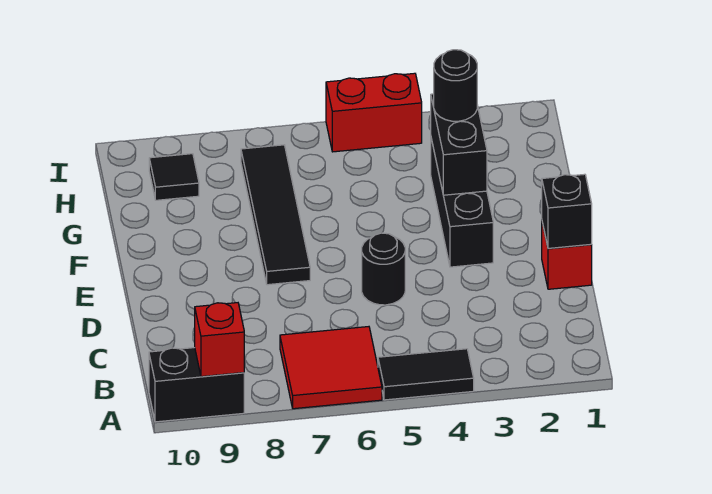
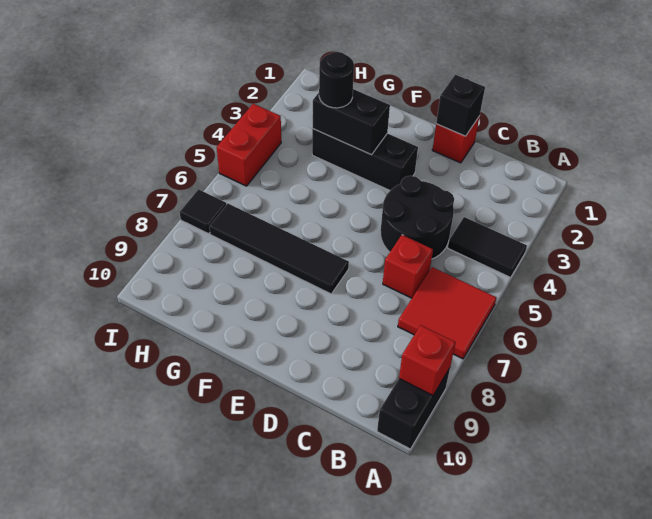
black tile A4:A5 level 1 -> black tile A4:B4 level 1
none -> red brick C6 level 1
black round brick D5 level 1 -> black round brick C4:D5 level 1
black tile H9 level 1 -> black tile I7 level 1

